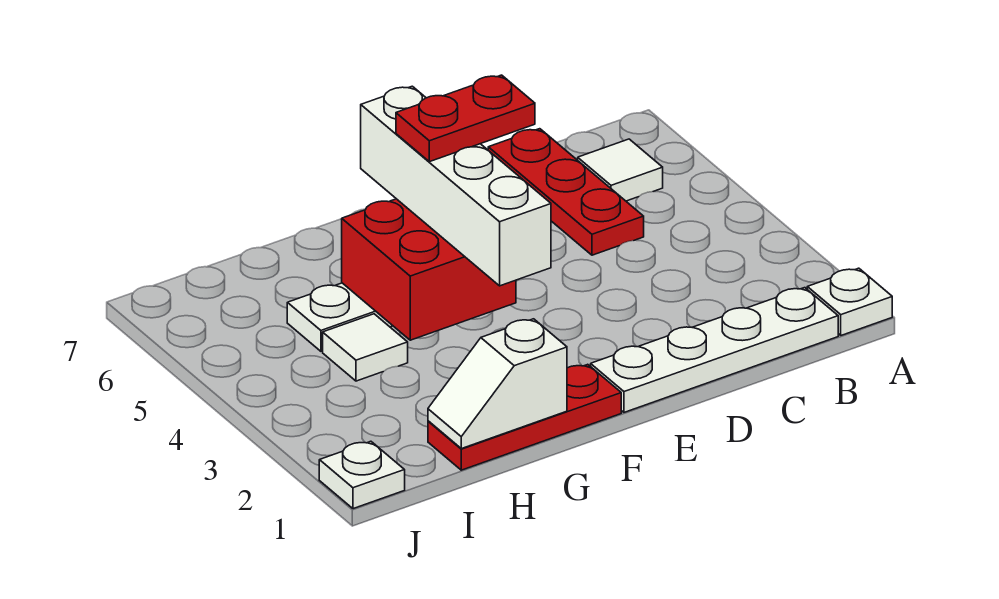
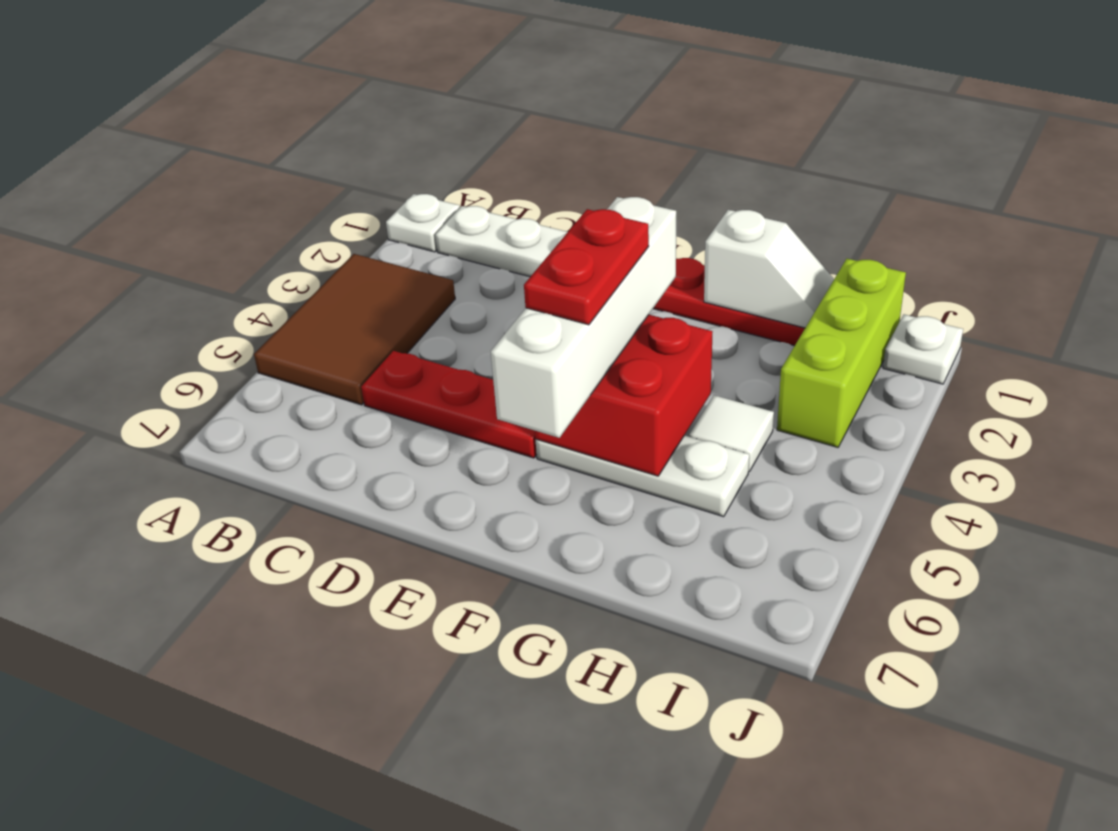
none -> brown tile A3:B5 level 1
white tile B6 level 1 -> none
red plate C5:C7 level 1 -> red plate C5:E5 level 1
red plate E5:F5 level 4 -> red plate F4:F5 level 4
none -> lime brick I1:I3 level 1

